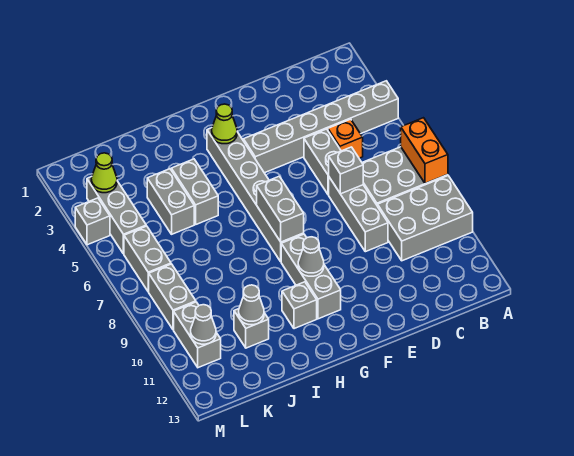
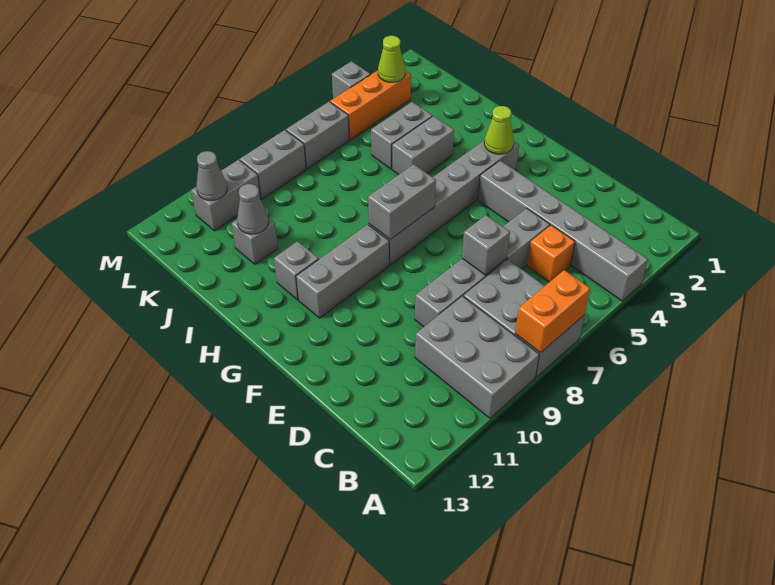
grey cone G10 level 2 -> none
grey brick L3:L5 level 1 -> orange brick L3:L5 level 1

